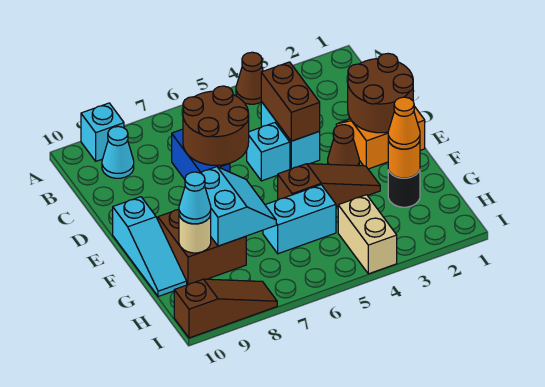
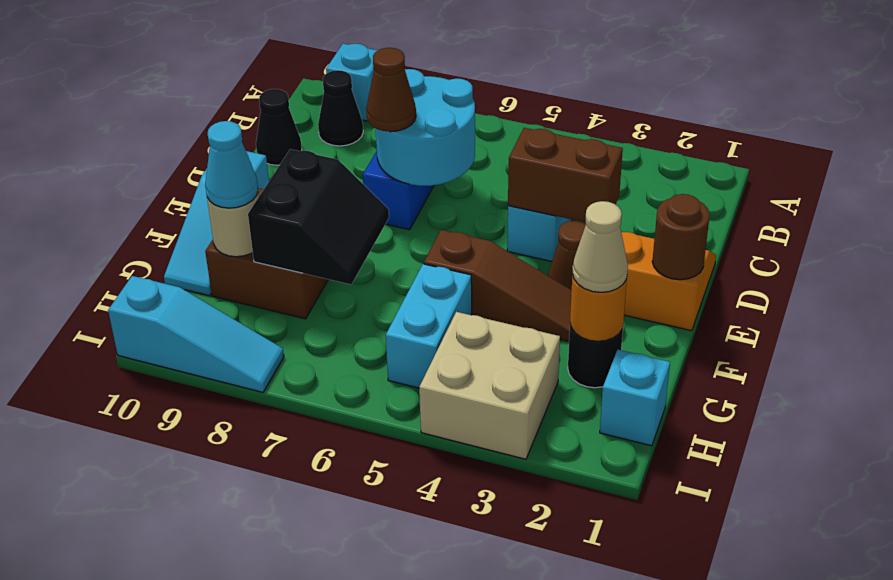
brown cone A4 level 1 -> brown cone D7 level 3
cyan cone B9 level 1 -> black cone B9 level 1
brown brick C4:D4 level 2 -> brown brick D3:D4 level 2
brown round brick C6:D7 level 2 -> cyan round brick C6:D7 level 2
none -> black cone C10 level 1
brown round brick D1:E2 level 2 -> brown round brick E1 level 2
cyan brick D5 level 1 -> cyan brick H1 level 1
cyan slope F7:G8 level 2 top 8 -> black slope F7:G8 level 2 top 8
orange cone G2 level 3 -> tan cone G2 level 3
cyan brick G5:G6 level 1 -> cyan brick G5:H5 level 1
tan brick H4:I4 level 1 -> tan brick H3:I4 level 1
brown slope I8:I10 level 1 top 10 -> cyan slope I8:I10 level 1 top 10

